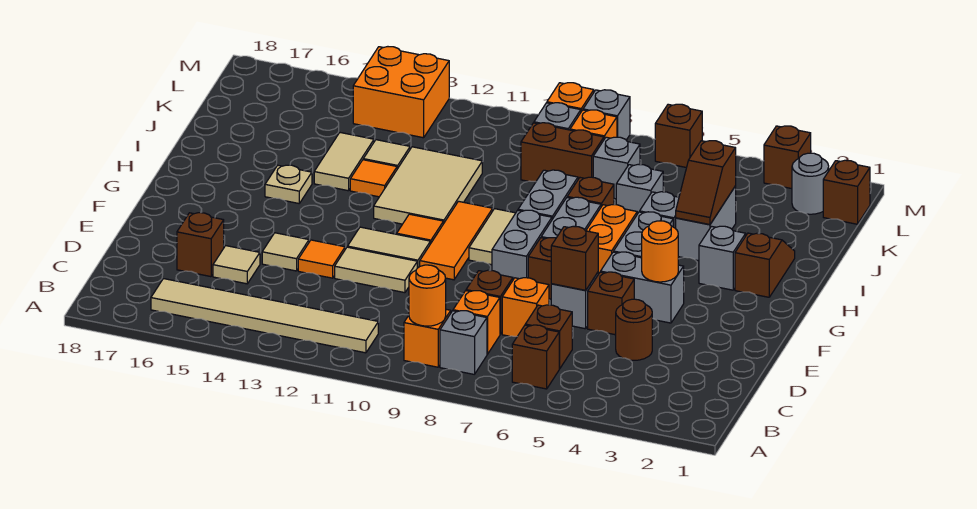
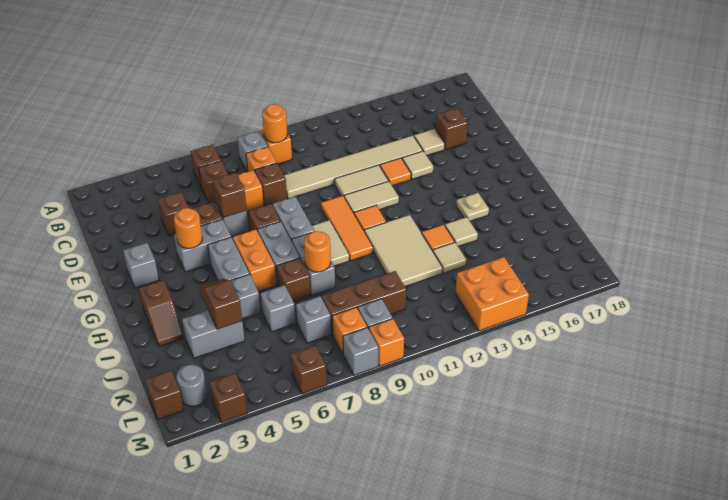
tan tile B11:B16 level 1 -> tan tile D9:D14 level 1
brown round brick D4 level 1 -> brown brick D4 level 1
grey brick H3 level 1 -> grey brick F2 level 1
grey brick I4:J4 level 1 -> grey brick J3:J4 level 1
none -> orange round brick I8 level 2
tan tile I14:J14 level 1 -> tan tile I14 level 1
brown brick K8:K9 level 1 -> brown brick K8:K10 level 1

